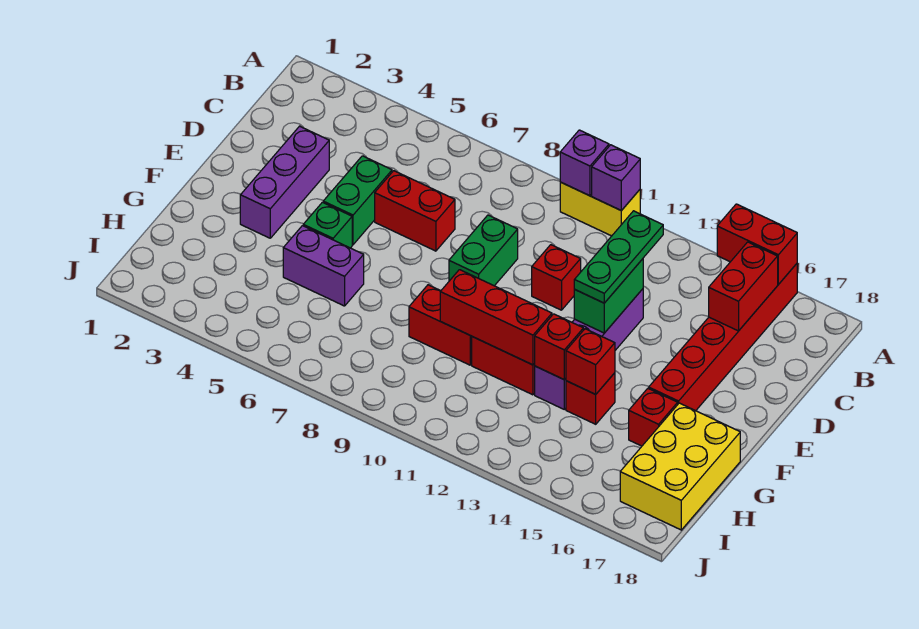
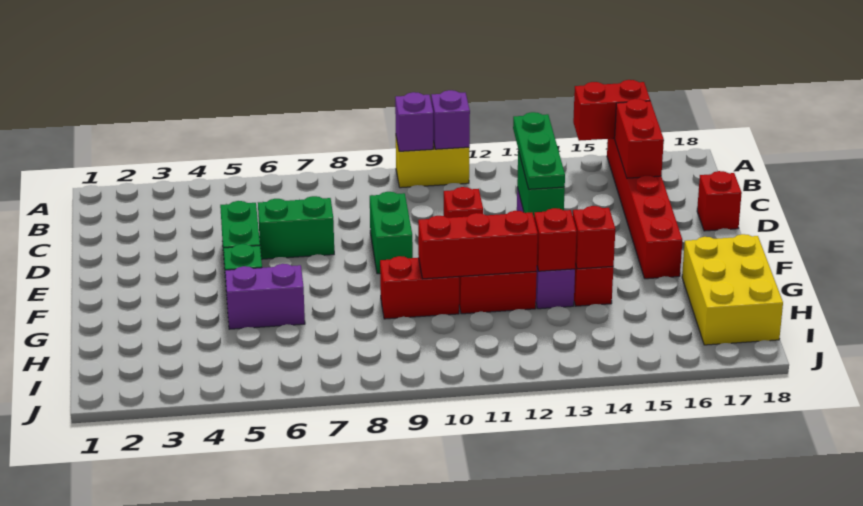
purple brick D3:F3 level 1 -> none
red brick D6:D7 level 1 -> green brick D6:D7 level 1
red brick G16 level 1 -> red brick D18 level 1

